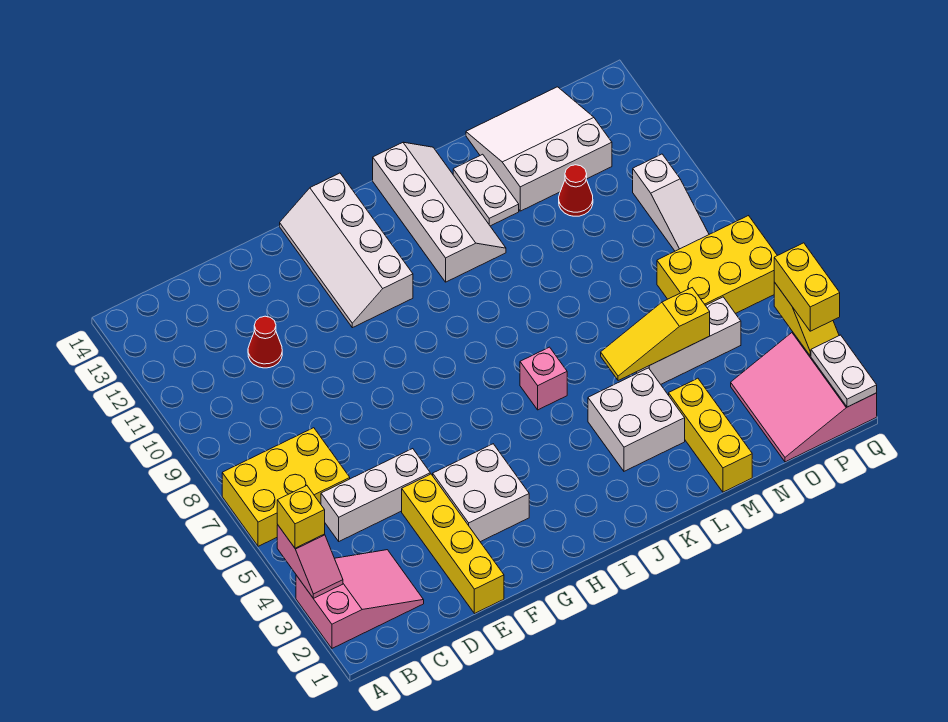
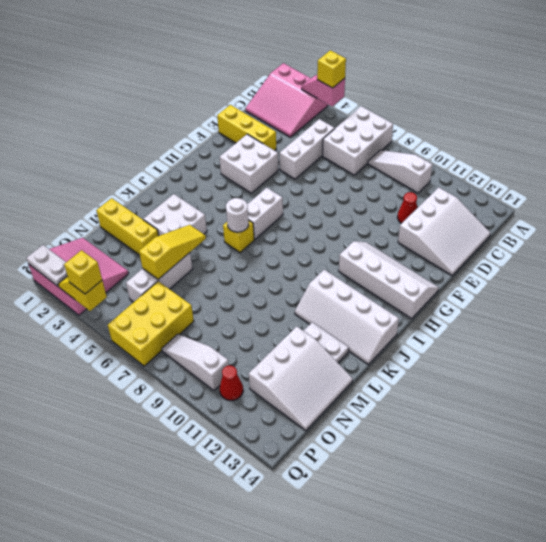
pink slope A2:C3 level 1 top A -> pink slope A1:C3 level 1 top A
yellow brick A6:C7 level 1 -> white brick A6:C7 level 1
none -> white slope B8:B10 level 1 top 10
none -> white slope C12:E14 level 1 top 12
yellow brick E1:E4 level 1 -> yellow brick E1:E3 level 1
none -> white brick H6:I6 level 1
pink brick J6 level 1 -> yellow brick J6 level 1
none -> white round brick J6 level 2
red cone N11 level 1 -> red cone P11 level 1
yellow brick Q3:Q4 level 3 -> yellow brick Q4 level 3

